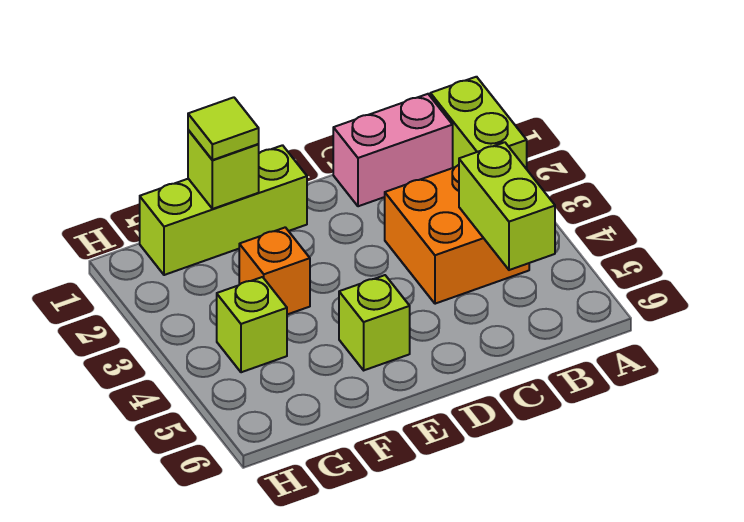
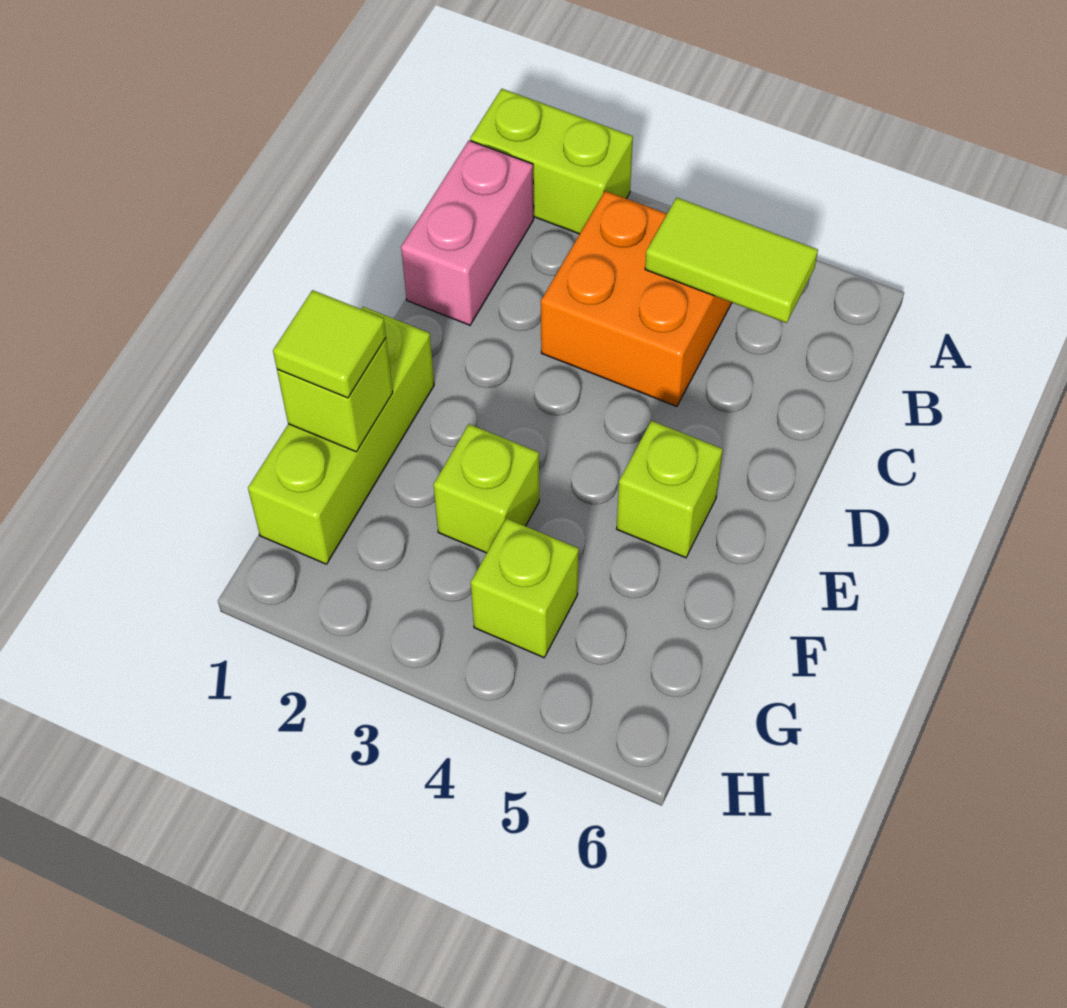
lime brick B4:B5 level 2 -> lime tile B4:B5 level 2
orange brick F3 level 1 -> lime brick F3 level 1

